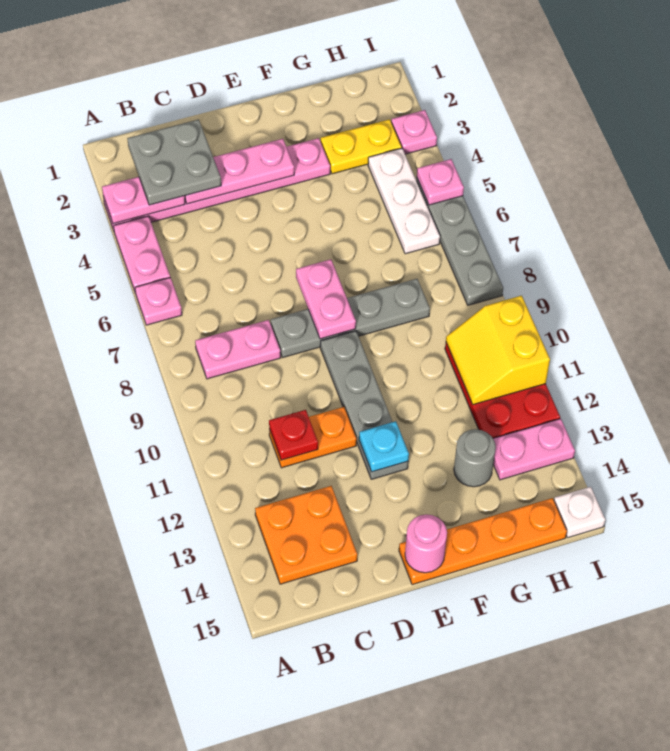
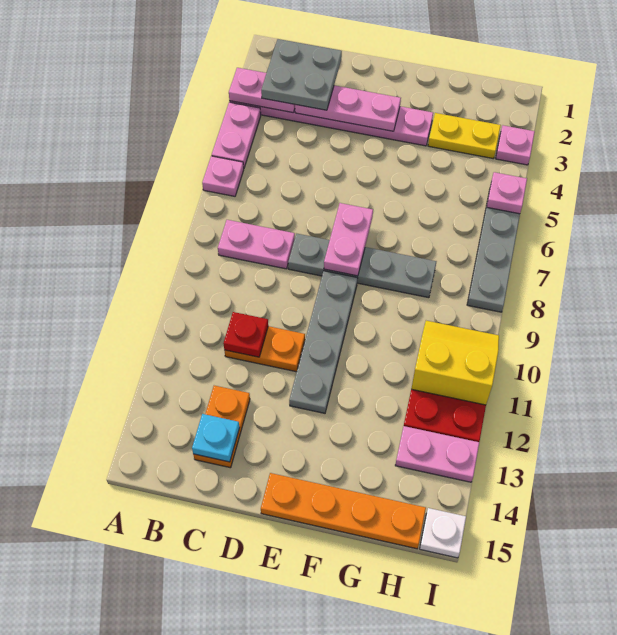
orange plate B13:C14 level 1 -> orange plate C13:C14 level 1
cyan plate E12 level 2 -> cyan plate C14 level 2
pink round brick E15 level 2 -> none
grey round brick G13 level 1 -> none
white plate H4:H6 level 1 -> none
yellow slope H10:I11 level 2 top I -> yellow slope H10:I11 level 2 top 11

